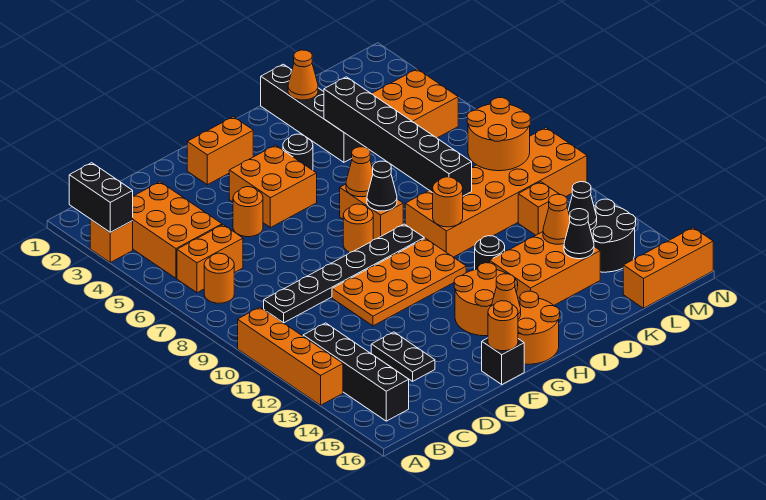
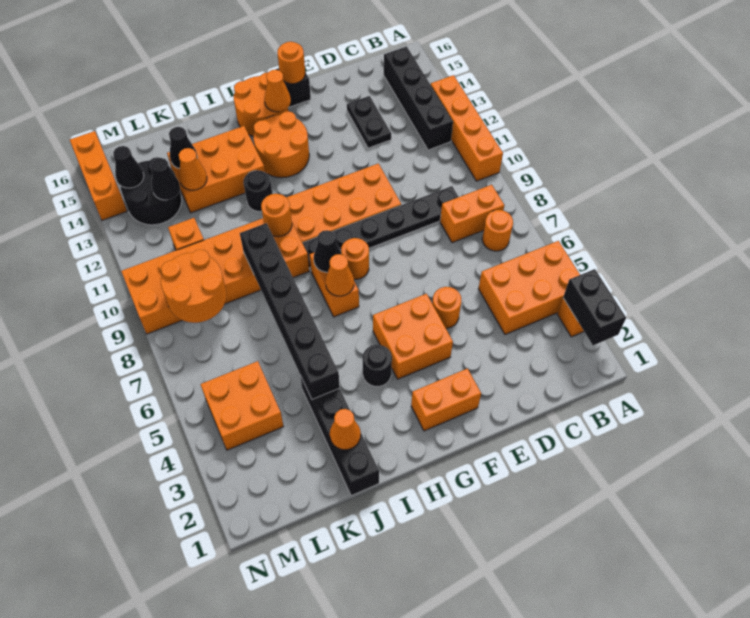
orange brick B3:C5 level 1 -> orange brick A4:C5 level 1
orange brick B6:C6 level 1 -> orange brick B8:C8 level 1
orange brick L16:N16 level 1 -> orange brick N14:N16 level 1
none -> black cone M14 level 2

